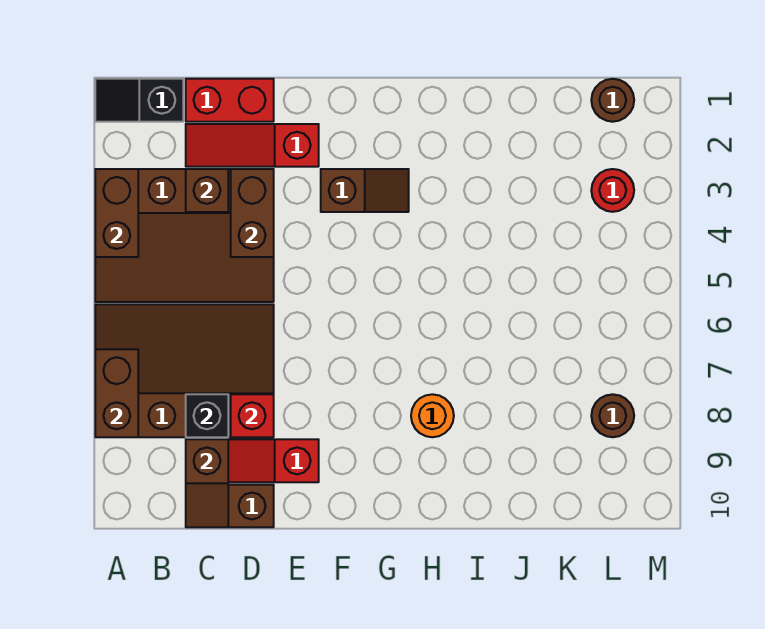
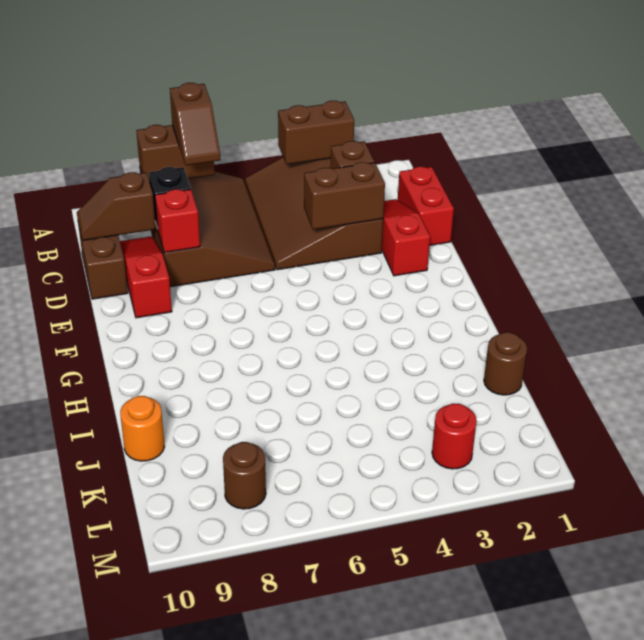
black slope A1:B1 level 1 top B -> none
brown slope F3:G3 level 1 top F -> brown slope A7:B7 level 3 top A
orange round brick H8 level 1 -> orange round brick J10 level 1
brown round brick L1 level 1 -> brown round brick J1 level 1

